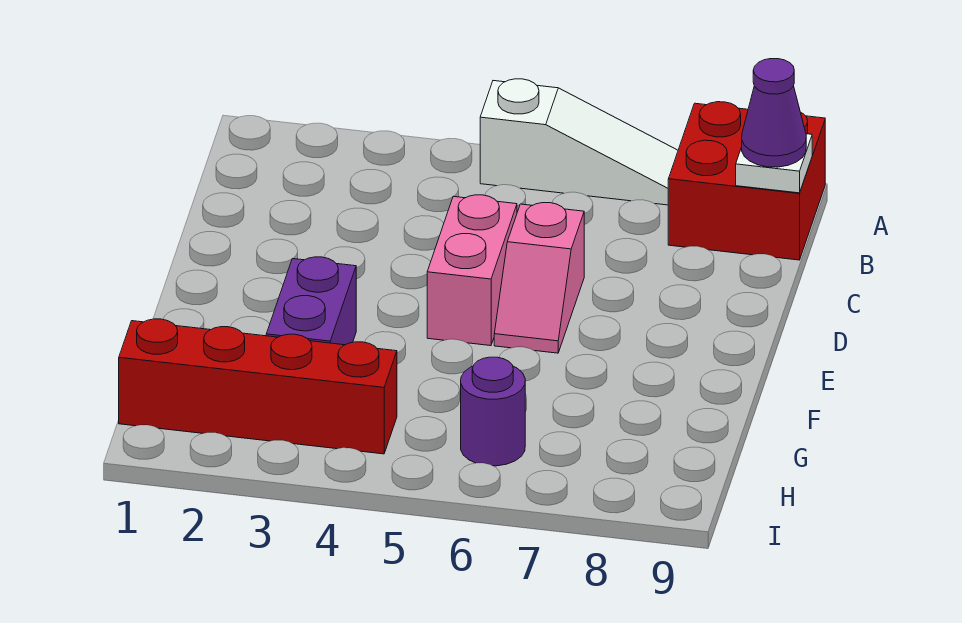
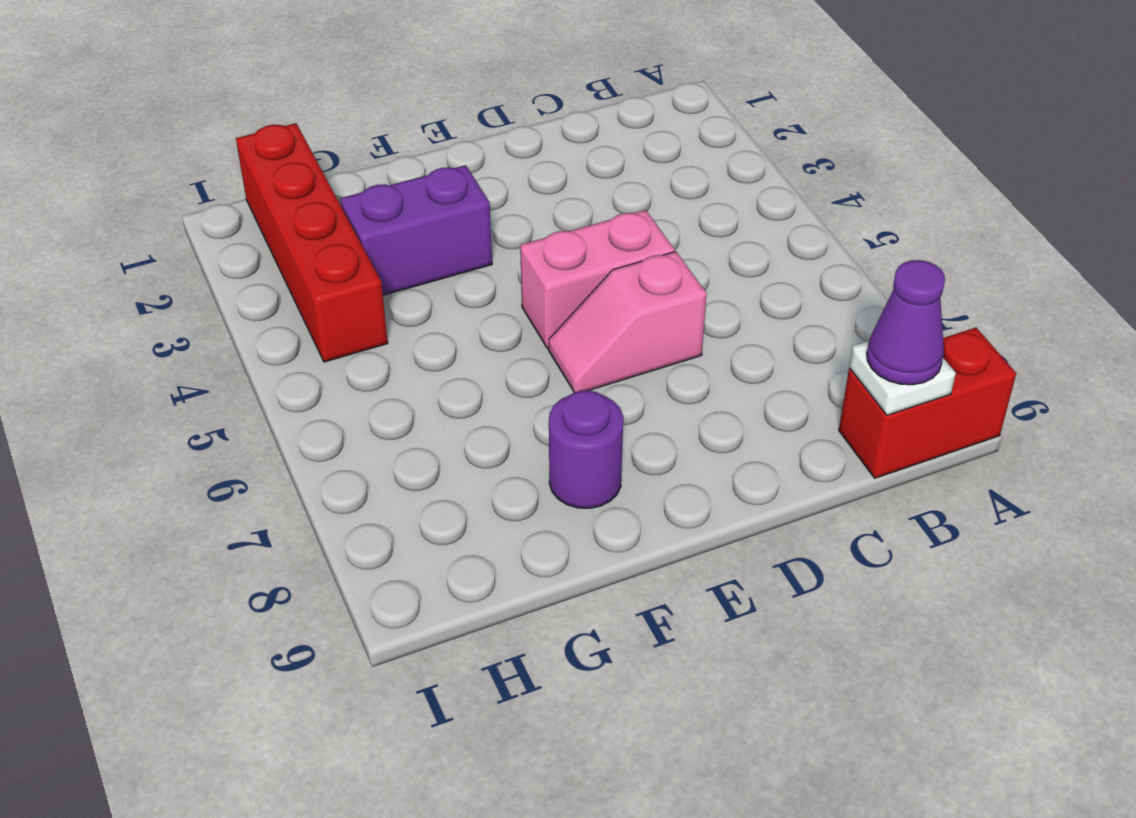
white slope A5:A7 level 1 top 5 -> none
red brick A8:B9 level 1 -> red brick A9:B9 level 1
purple round brick H6 level 1 -> purple round brick F8 level 1

